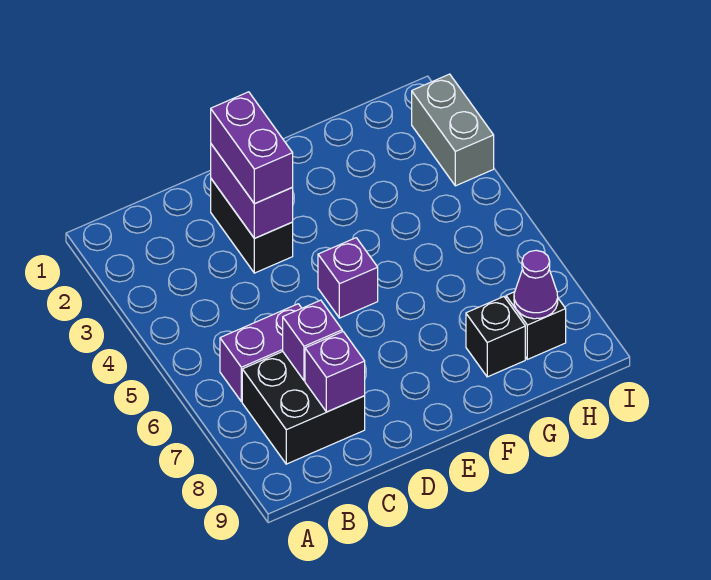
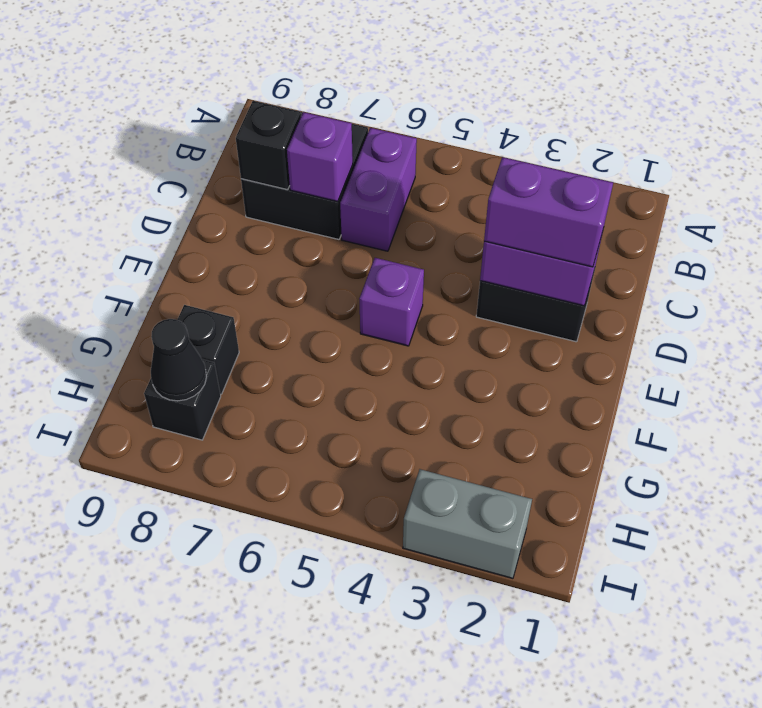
purple brick C8 level 2 -> black brick C8 level 2
purple cone H8 level 2 -> black cone H8 level 2

